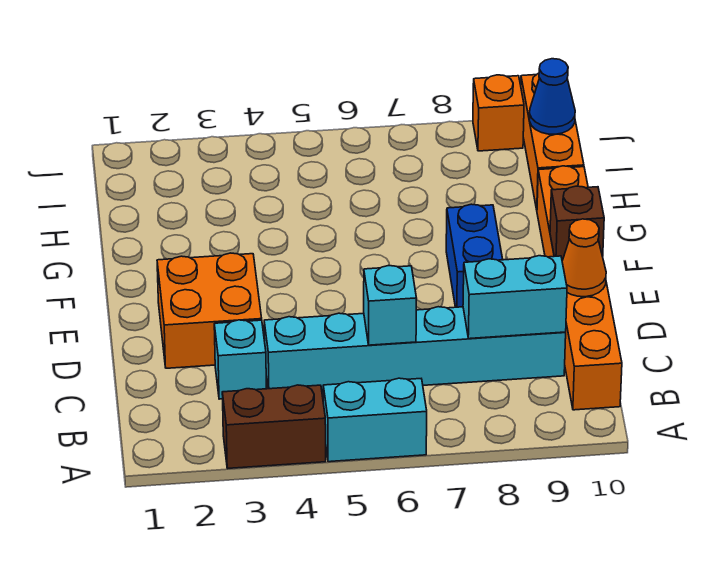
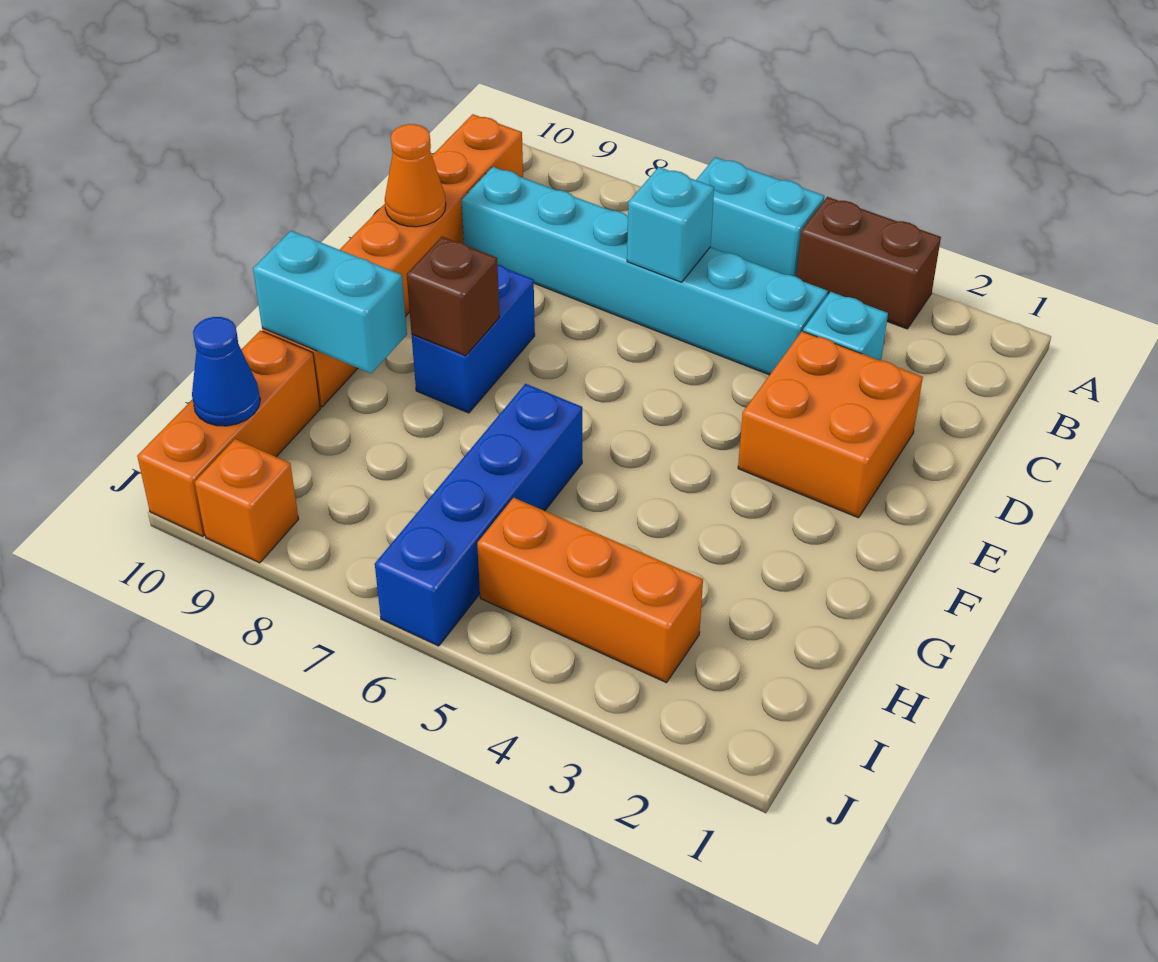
cyan brick C8:C9 level 2 -> cyan brick G9:G10 level 2
brown brick E10 level 2 -> brown brick F8 level 2
none -> blue brick G6:J6 level 1
none -> orange brick I3:I5 level 1

